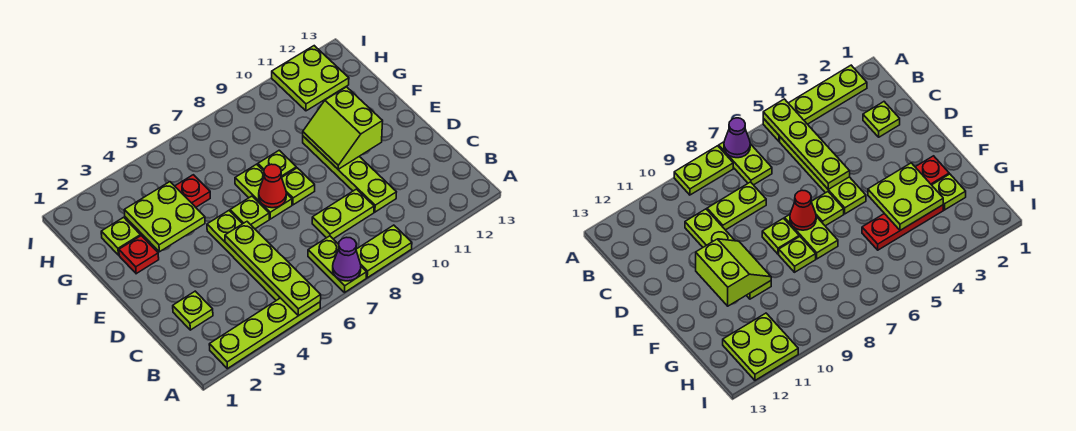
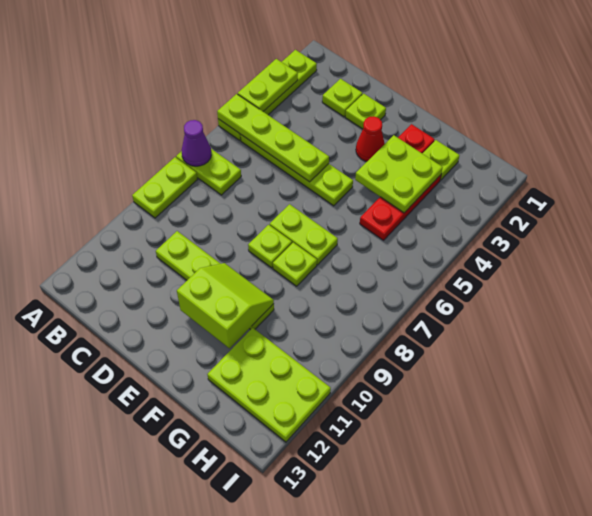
lime plate C8:C9 level 1 -> lime plate A3:A4 level 2
lime plate E6 level 1 -> lime plate D2 level 1
red cone E7 level 2 -> red cone E3 level 1
lime plate H11:I12 level 1 -> lime plate G11:I12 level 1

